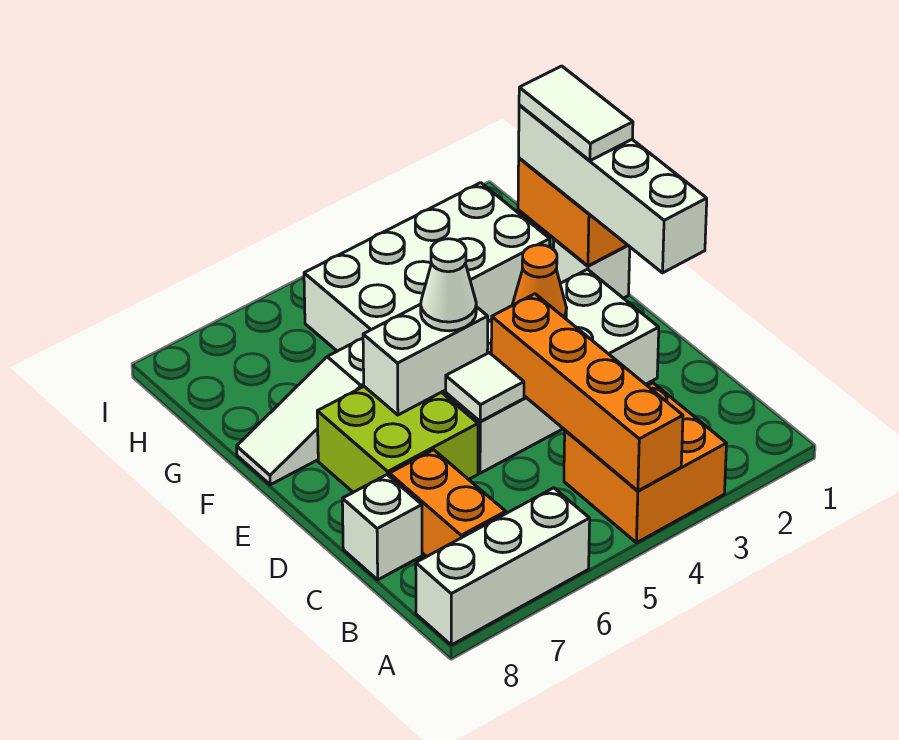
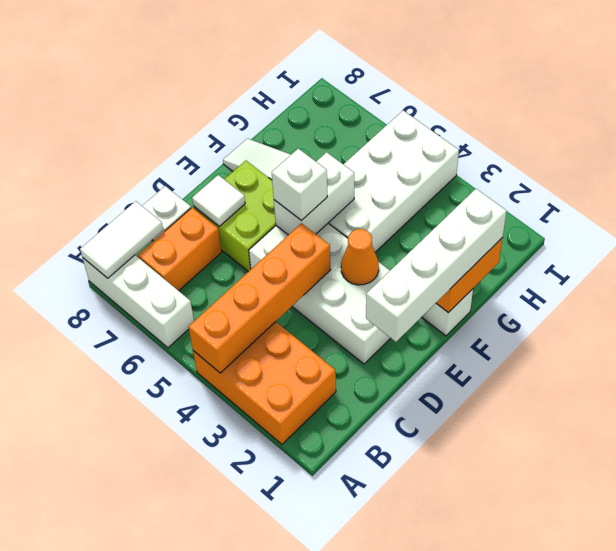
orange brick A3:B4 level 1 -> orange brick A2:B4 level 1
white tile D5 level 2 -> white tile D7 level 2
white brick E5:E6 level 2 -> white brick E5:F5 level 2
white cone E5 level 3 -> white brick E5 level 3
white tile F1:G1 level 4 -> white tile A8:B8 level 2
white brick G2:H5 level 1 -> white brick F4:I5 level 1

